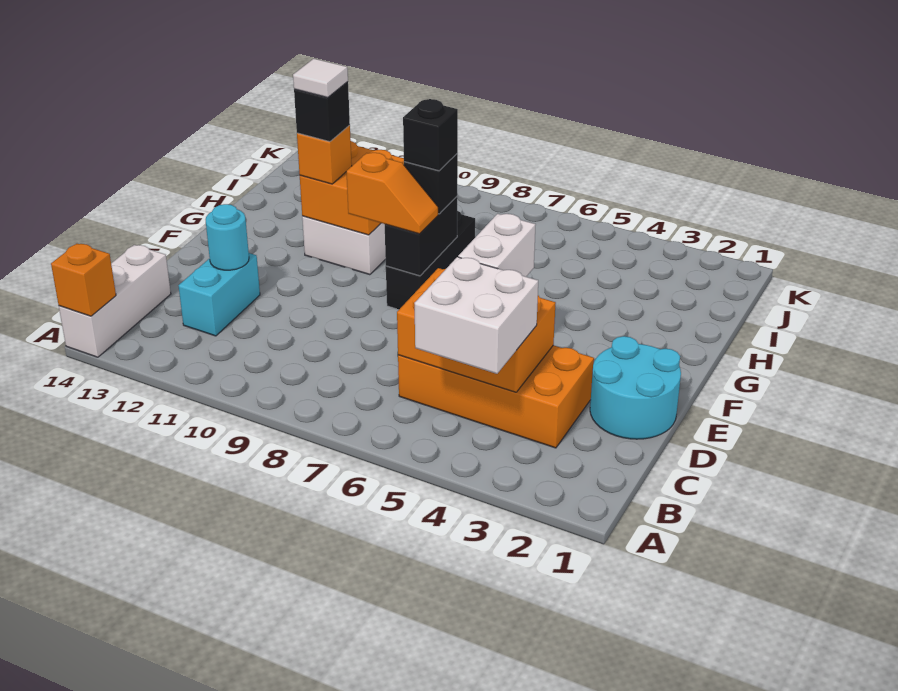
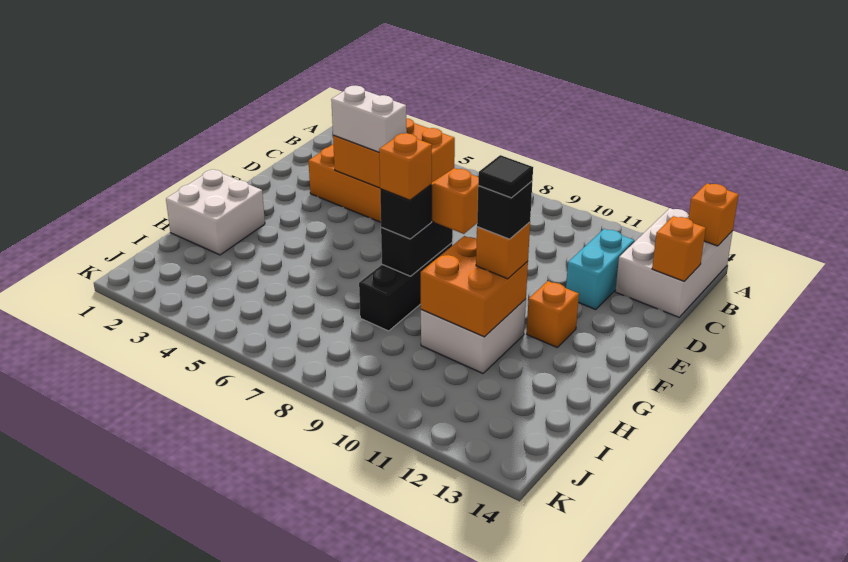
white brick A14:C14 level 1 -> white brick A13:C14 level 1
white brick B4:C5 level 3 -> white brick G1:H2 level 1
none -> orange brick C14 level 2
cyan round brick D1:E2 level 1 -> none
white brick D5:E5 level 3 -> white brick D4:D5 level 3
cyan round brick D12 level 2 -> none
none -> orange brick F12 level 1
black brick G8 level 4 -> orange brick G8 level 4
white tile G11 level 5 -> black tile G11 level 5

